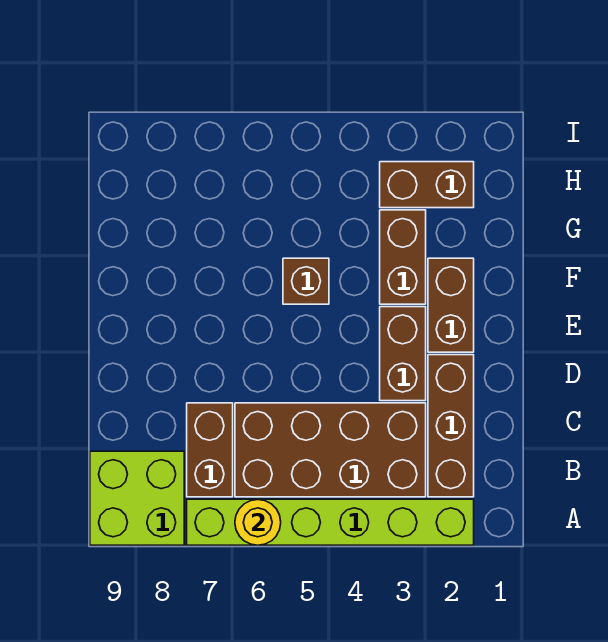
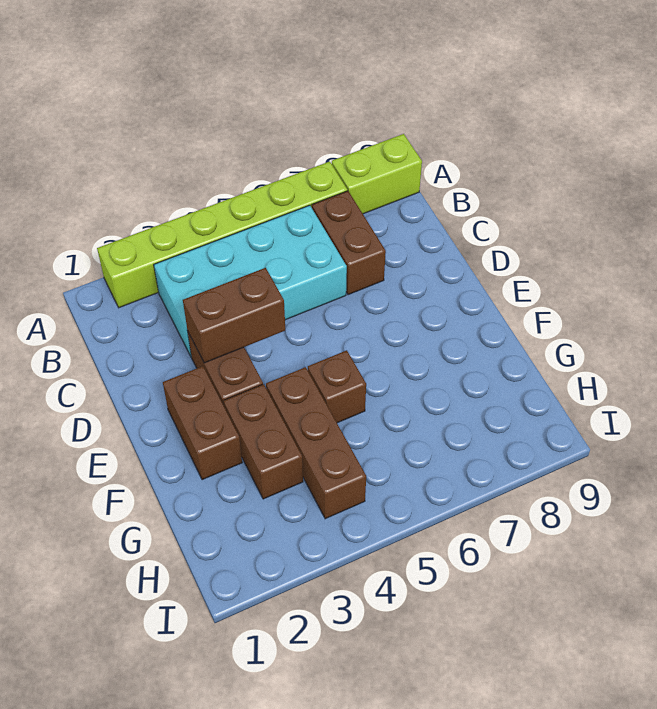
yellow round brick A6 level 2 -> none
lime brick A8:B9 level 1 -> lime brick A8:A9 level 1
brown brick B2:D2 level 1 -> brown brick F4:H4 level 1
brown brick B3:C6 level 1 -> cyan brick B3:C6 level 1
brown brick H2:H3 level 1 -> brown brick D3:D4 level 2

